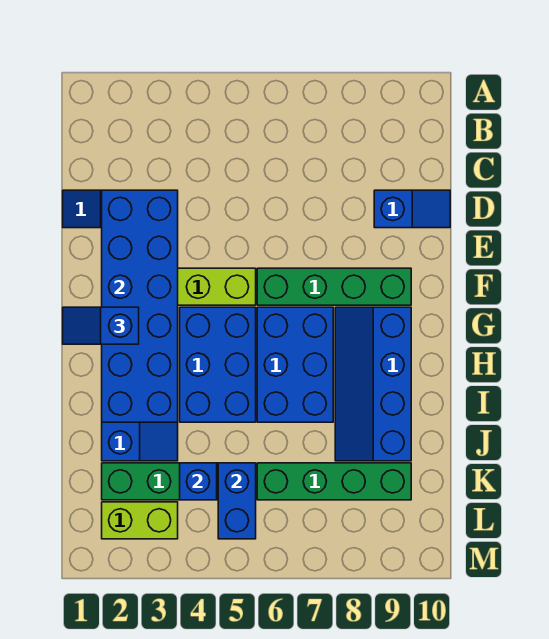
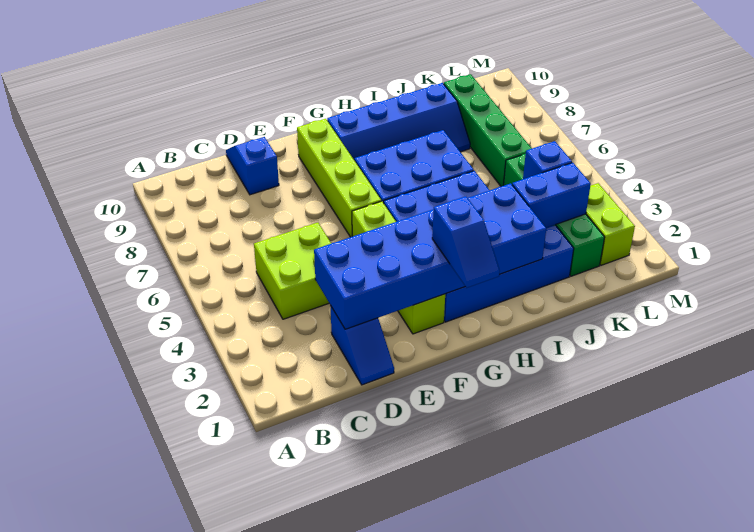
none -> lime brick C4:D5 level 1
green brick F6:F9 level 1 -> lime brick F6:F9 level 1
blue brick K5:L5 level 2 -> blue brick J3:K3 level 2

